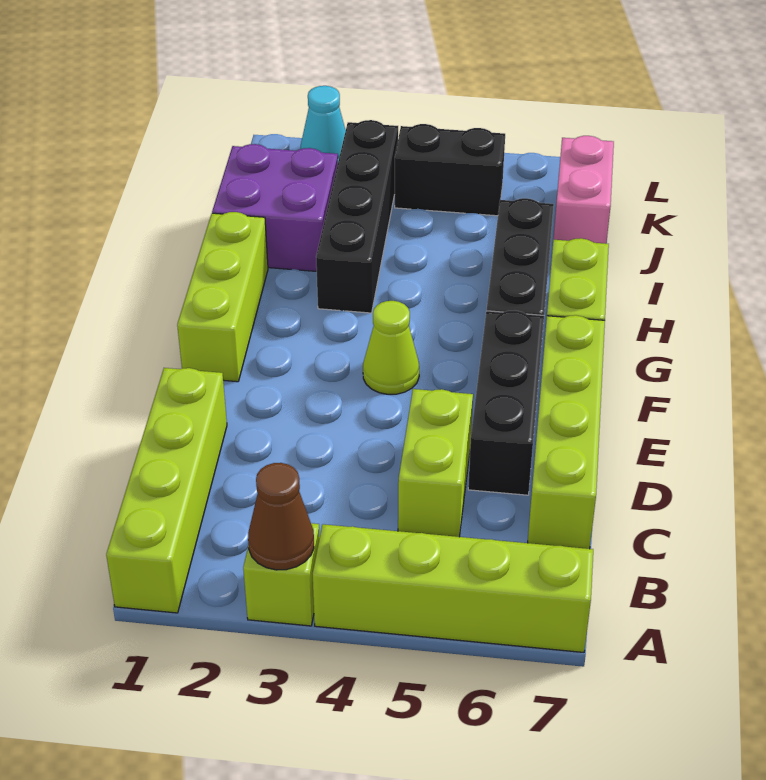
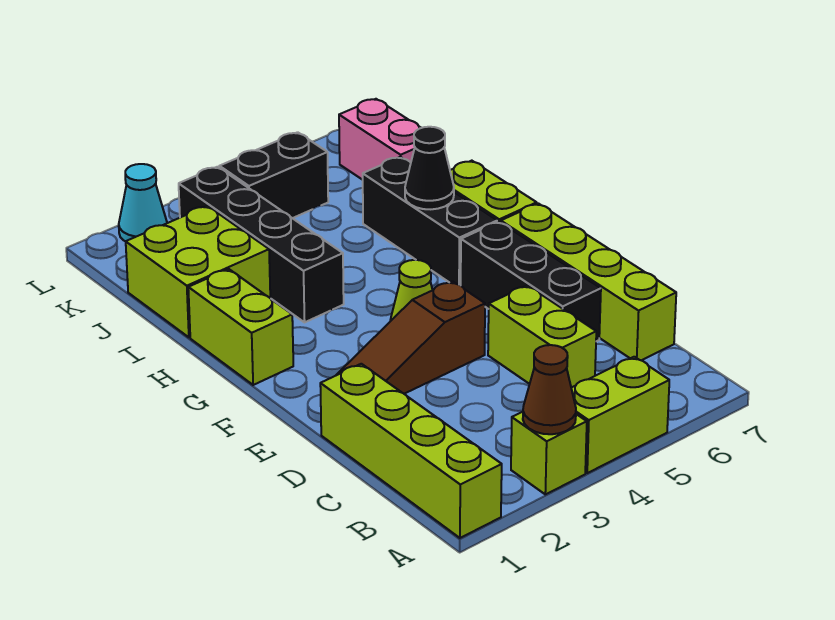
lime brick A4:A7 level 1 -> lime brick A4:A5 level 1
none -> brown slope E2:E4 level 1 top 4
lime brick F1:H1 level 1 -> lime brick G1:H1 level 1
none -> black cone H6 level 2
purple brick I1:J2 level 1 -> lime brick I1:J2 level 1

